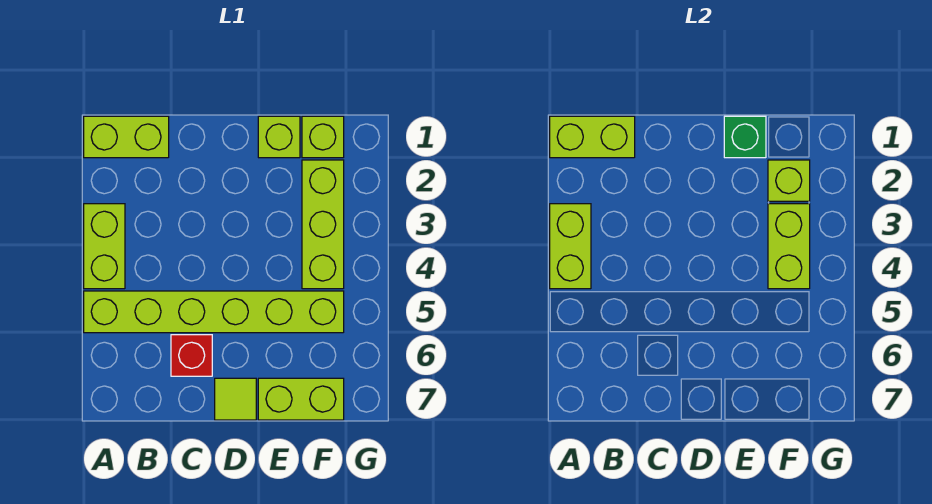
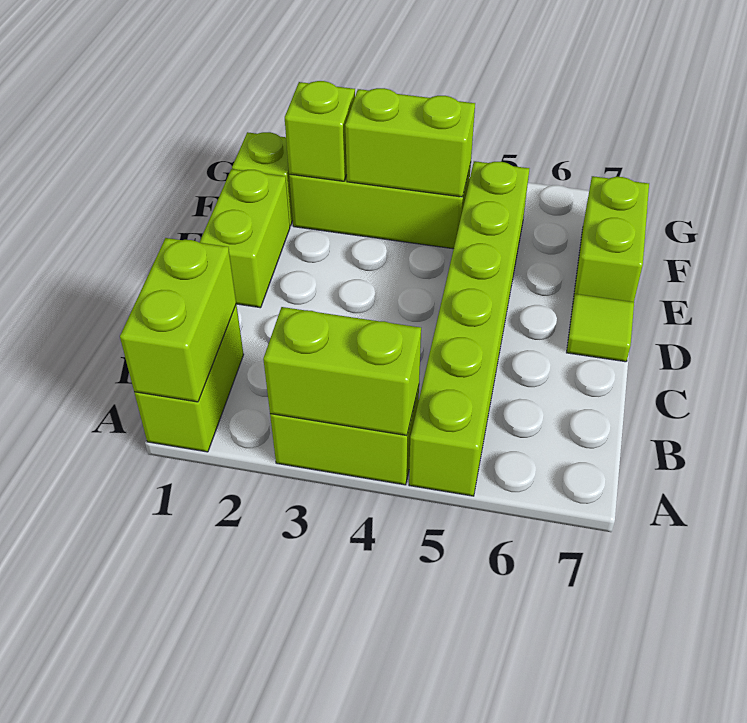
red brick C6 level 1 -> none
lime brick E1 level 1 -> lime brick D1:E1 level 1
green brick E1 level 2 -> none

